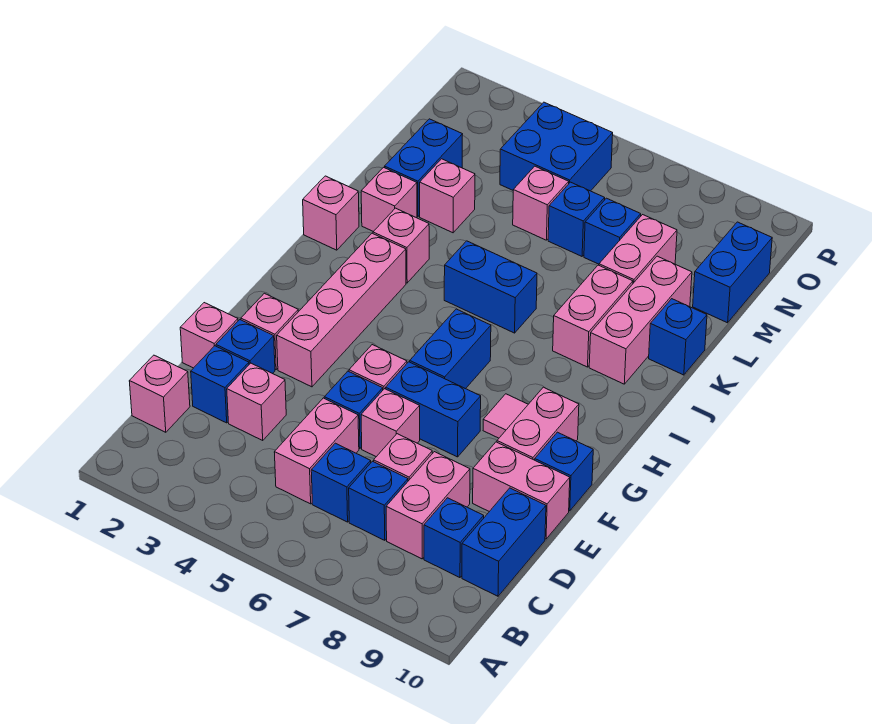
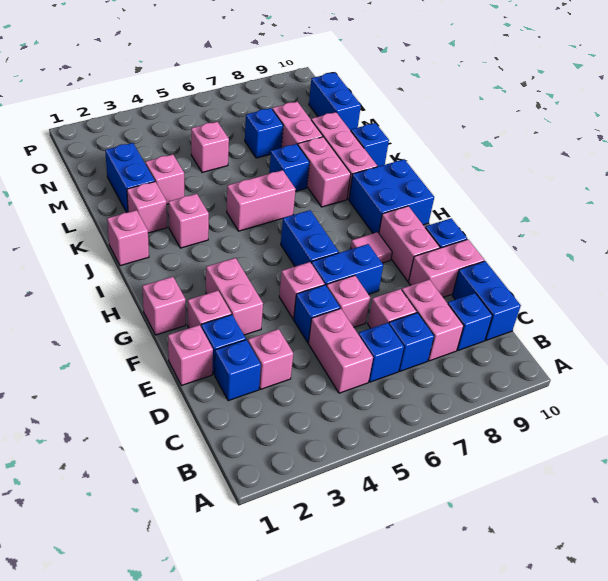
pink brick C1 level 1 -> pink brick G1 level 1
pink brick F3:I3 level 1 -> pink brick F3:G3 level 1
blue brick J5:J6 level 1 -> pink brick J5:J6 level 1
blue brick M6 level 1 -> blue brick K7 level 1
blue brick N4:O5 level 1 -> blue brick H9:I10 level 1

